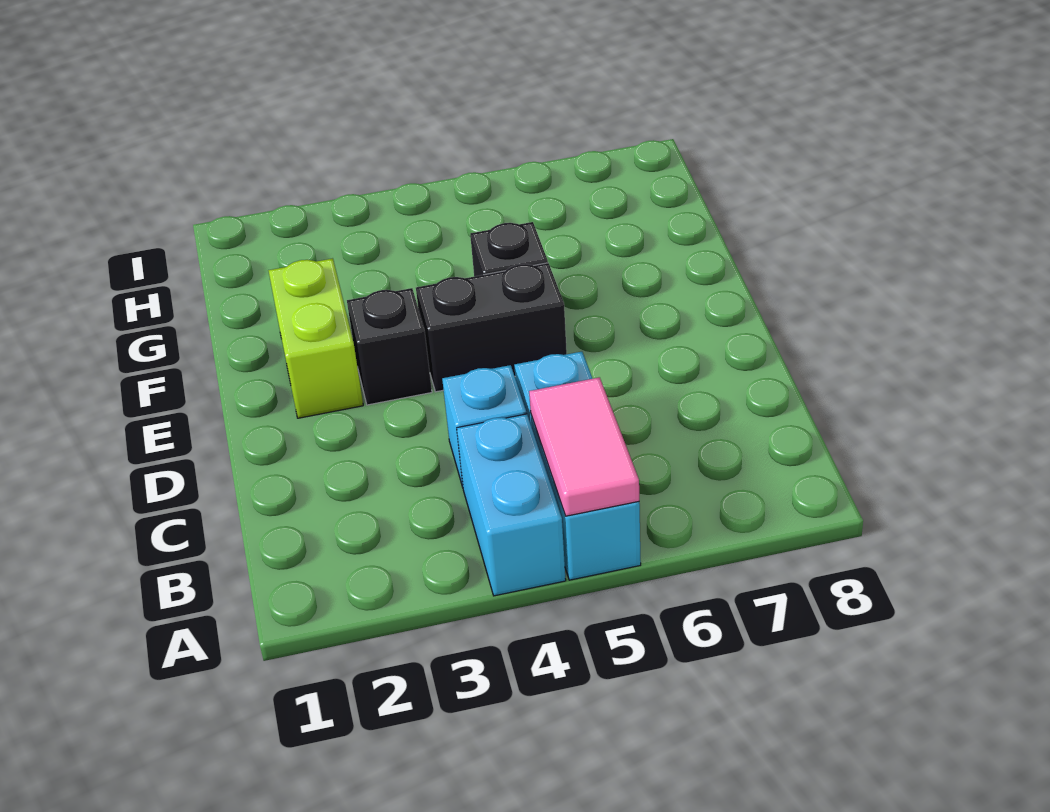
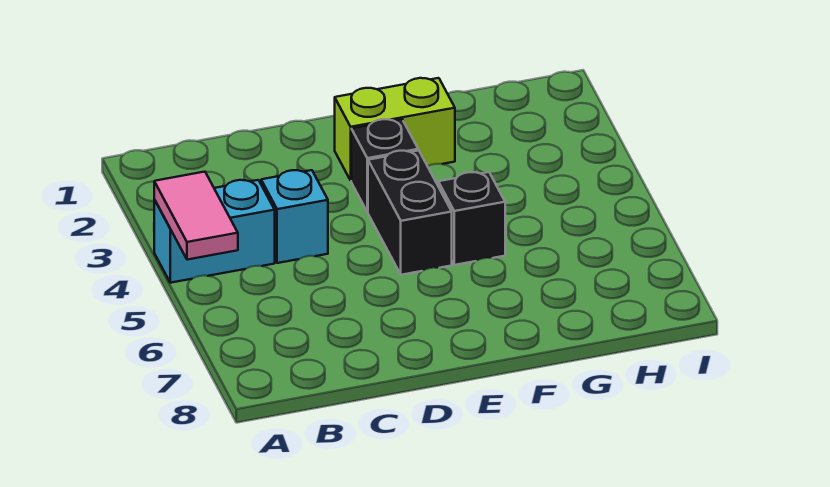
cyan brick A5:C5 level 1 -> none
pink tile A5:B5 level 2 -> pink tile A4:A5 level 2

